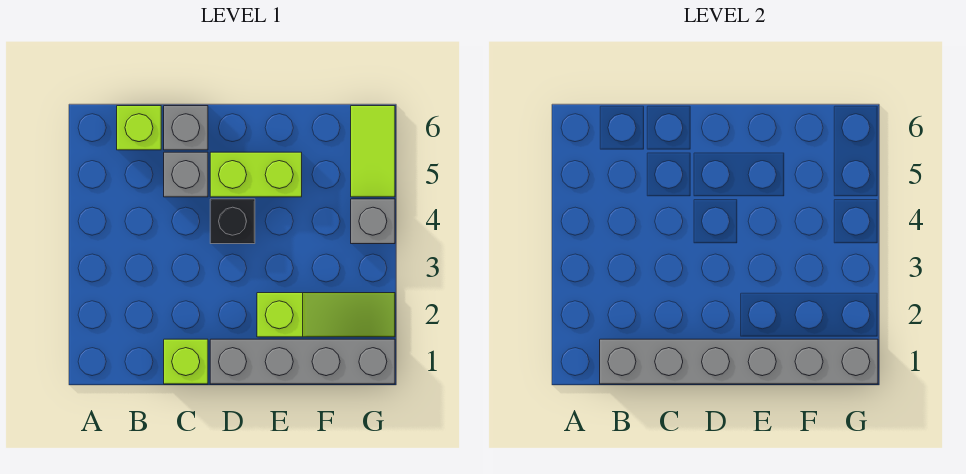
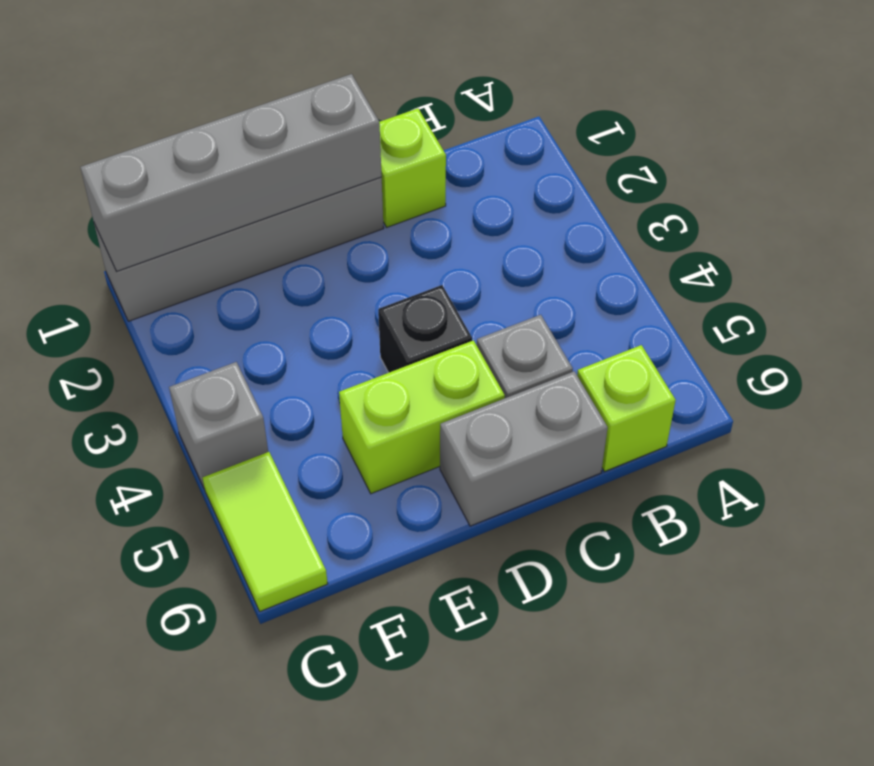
grey brick B1:G1 level 2 -> grey brick D1:G1 level 2
grey brick C6 level 1 -> grey brick C6:D6 level 1
lime slope E2:G2 level 1 top E -> none

